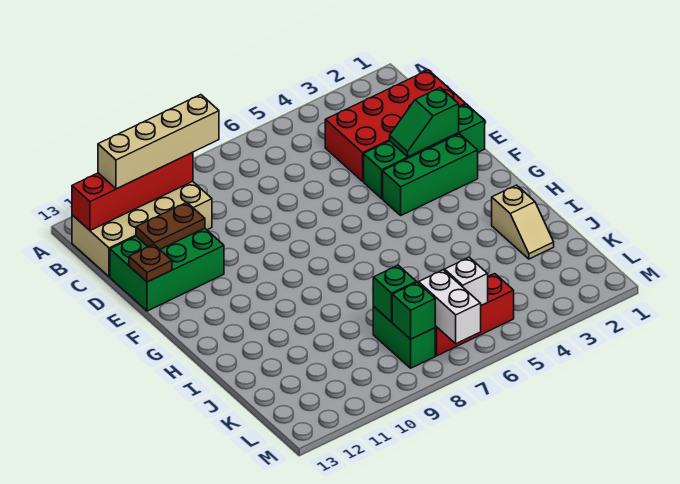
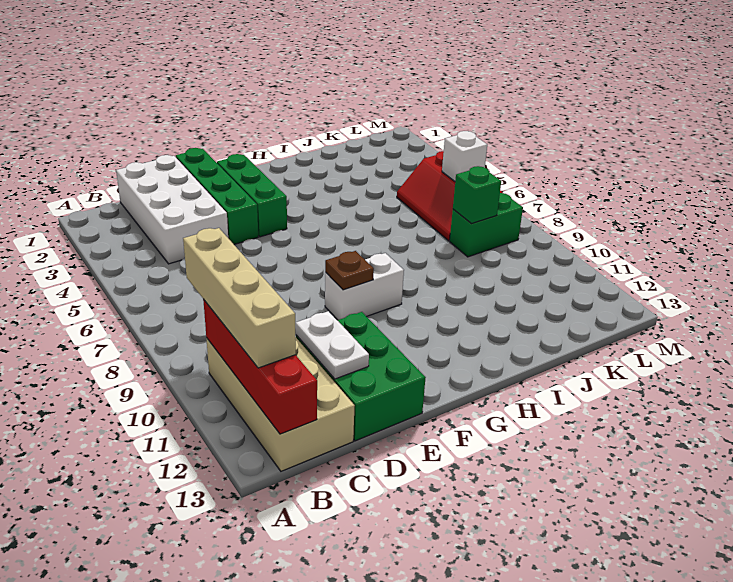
red brick C1:D4 level 1 -> white brick C1:D4 level 1
brown plate D11:D12 level 2 -> white plate D11:D12 level 2
green slope E2:E3 level 2 top 2 -> none
brown plate E13 level 2 -> brown plate F9 level 2
tan slope I2:J2 level 1 top I -> none
white brick L7:M7 level 2 -> white brick F9:G9 level 1
green brick L8 level 2 -> none

